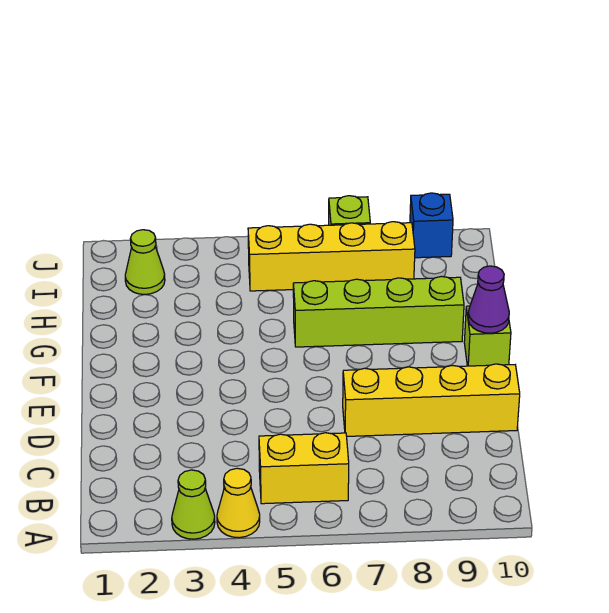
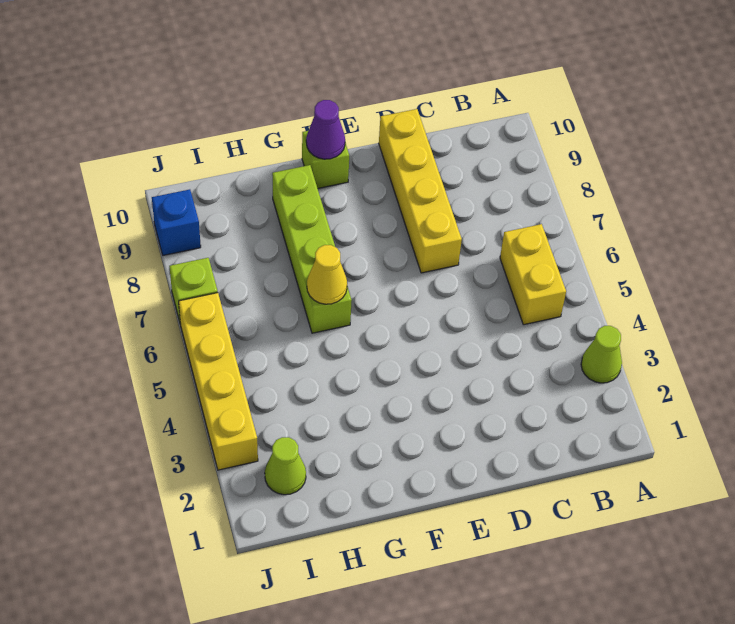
yellow cone A4 level 1 -> yellow cone G6 level 2
yellow brick I5:I8 level 1 -> yellow brick J3:J6 level 1

